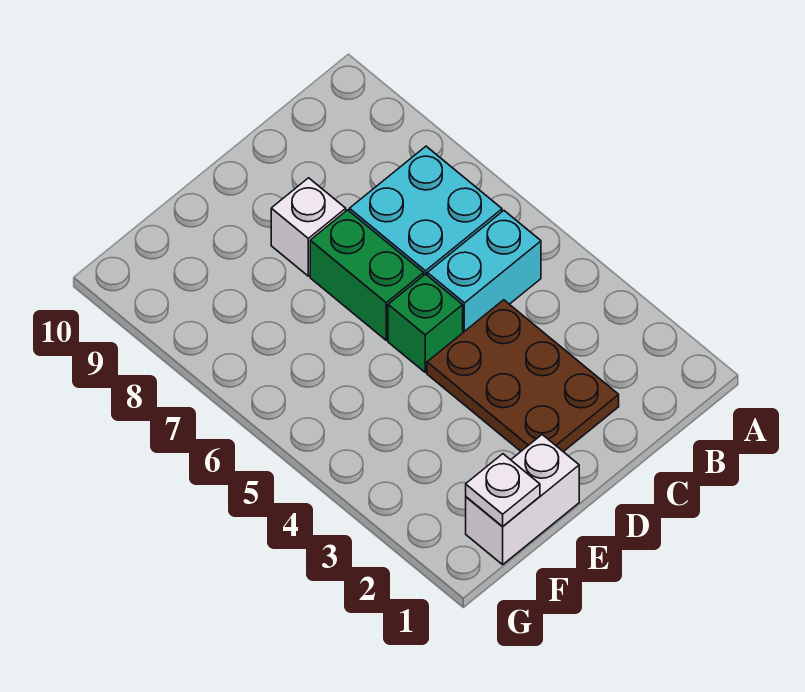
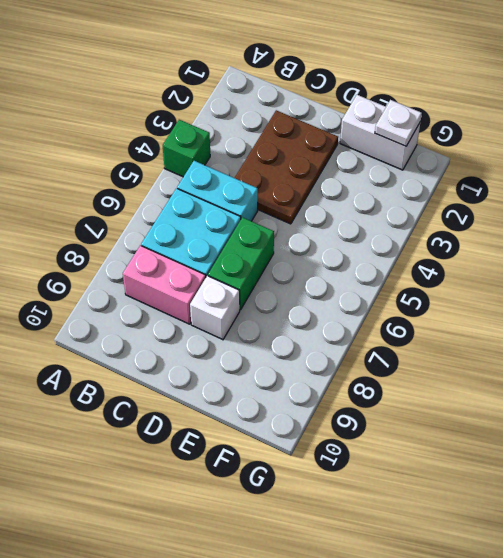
none -> pink brick B8:C8 level 1
green brick D5 level 1 -> green brick A4 level 1

